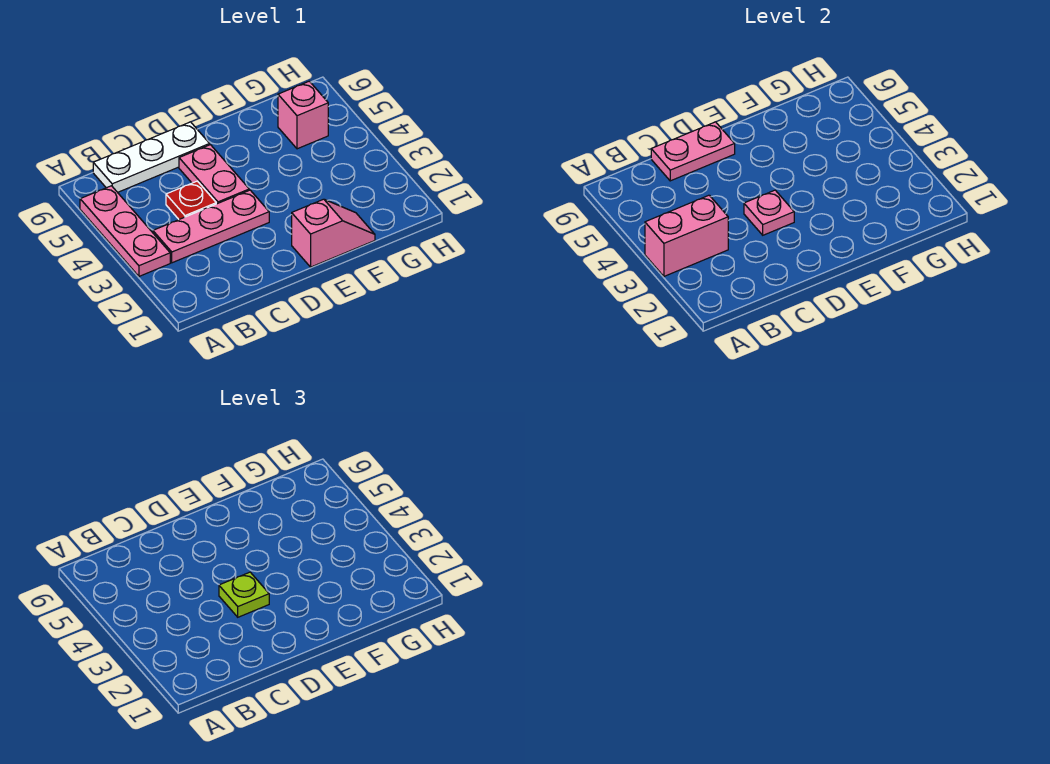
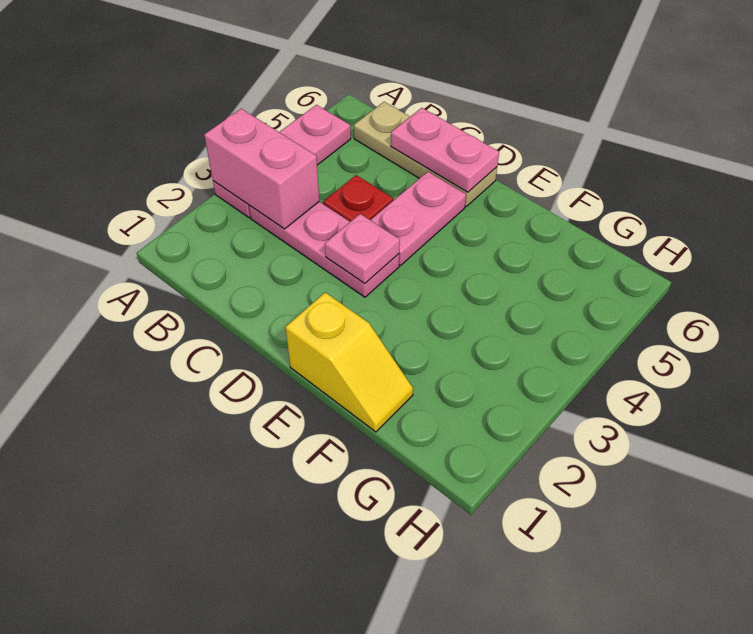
white plate B6:D6 level 1 -> tan plate B6:D6 level 1
lime plate D3 level 3 -> none
pink slope E1:F1 level 1 top E -> yellow slope E1:F1 level 1 top E
pink brick G5 level 1 -> none

